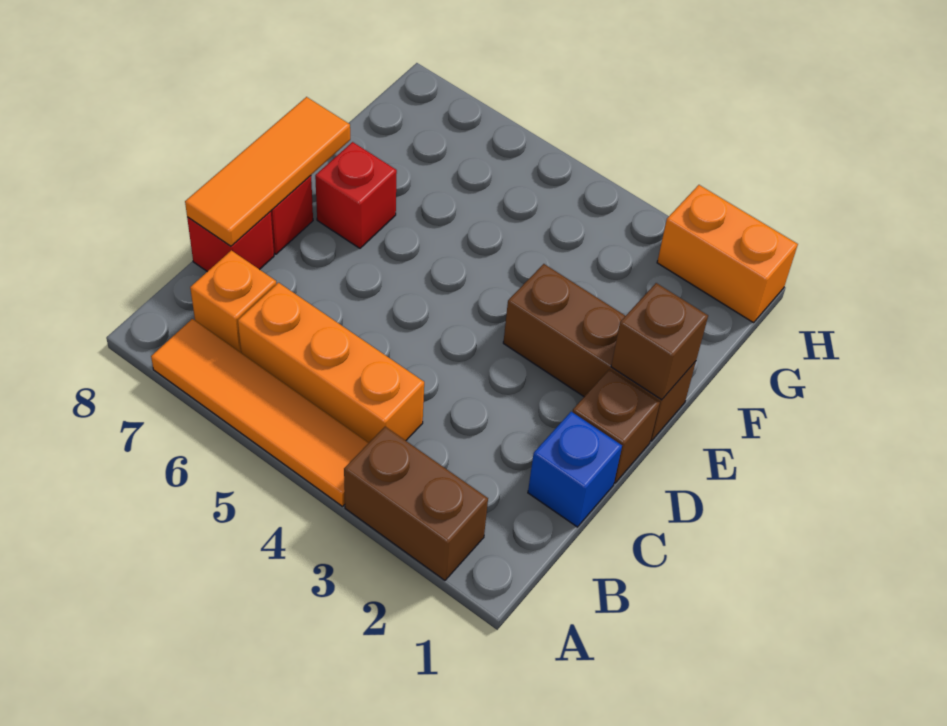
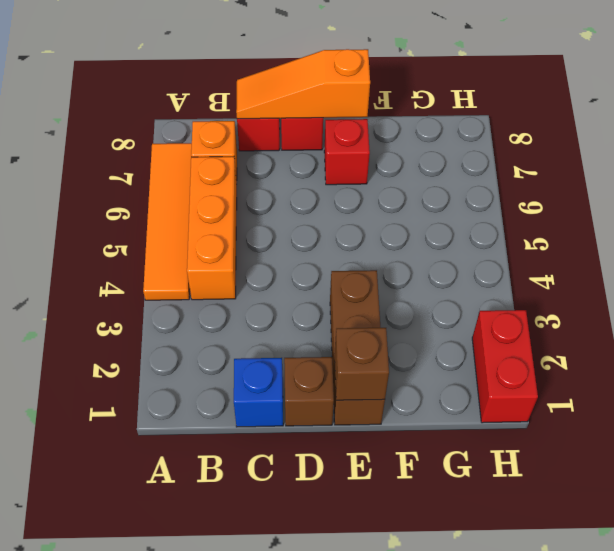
brown brick A2:A3 level 1 -> none
orange tile C8:E8 level 2 -> orange slope C8:E8 level 2 top E
orange brick H1:H2 level 1 -> red brick H1:H2 level 1

